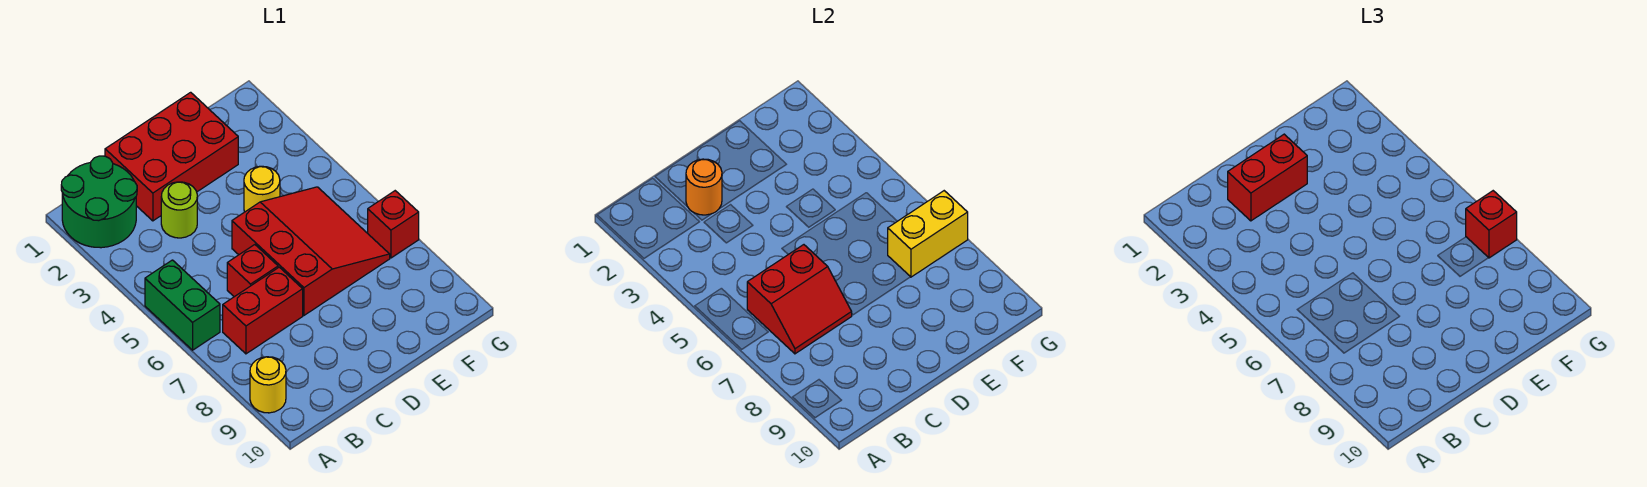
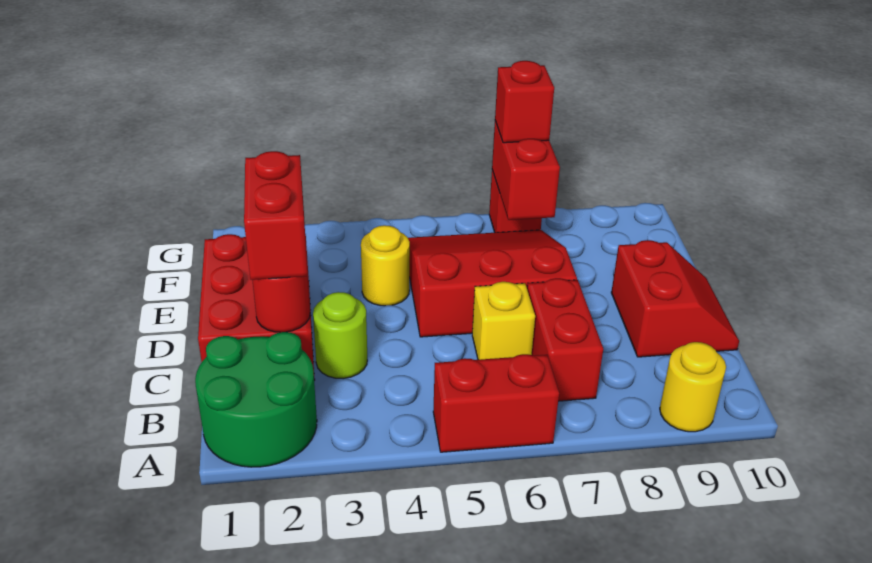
green brick A5:A6 level 1 -> red brick A5:A6 level 1
red slope B6:C7 level 2 top 6 -> red slope C9:D10 level 1 top 9
orange round brick C2 level 2 -> red round brick C2 level 2
red brick C6 level 1 -> yellow brick C6 level 1
yellow brick F7:G7 level 2 -> red brick F7:G7 level 2

